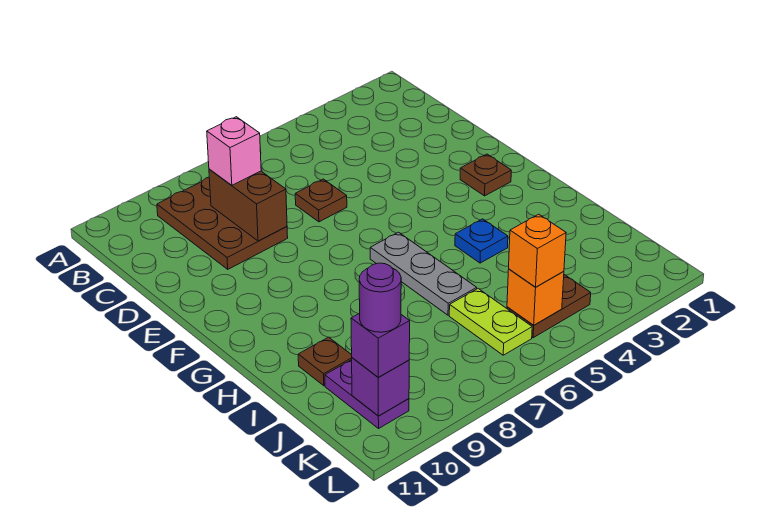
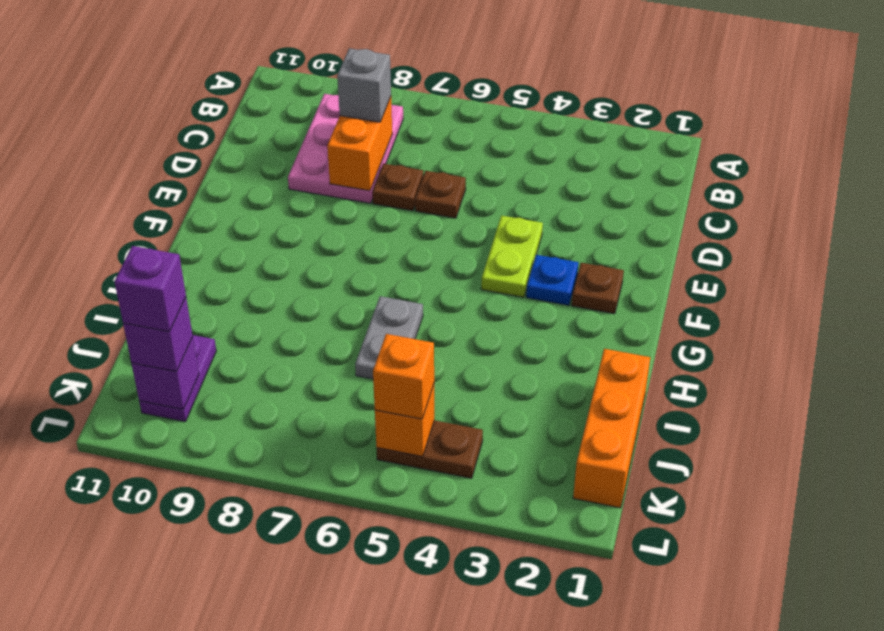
brown plate B8:D9 level 1 -> pink plate B8:D9 level 1
brown brick C8:D8 level 2 -> orange brick C8:D8 level 2
pink brick C8 level 3 -> grey brick C8 level 3
grey plate G6:I6 level 1 -> grey plate H6:I6 level 1
blue plate H4 level 1 -> blue plate F3 level 1
none -> orange brick I1:K1 level 1
brown plate I10 level 1 -> brown plate D7 level 1
lime plate J6:K6 level 1 -> lime plate E4:F4 level 1
purple round brick K10 level 4 -> purple brick K10 level 4

